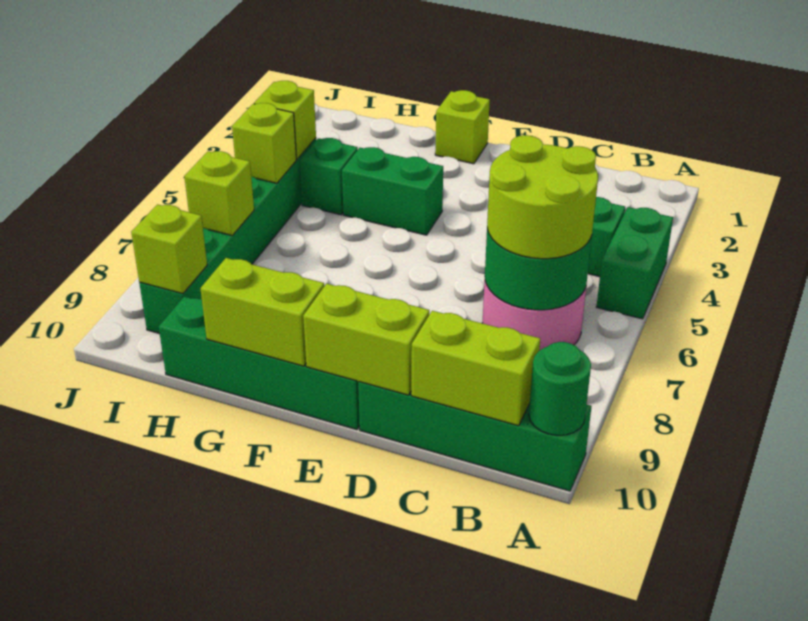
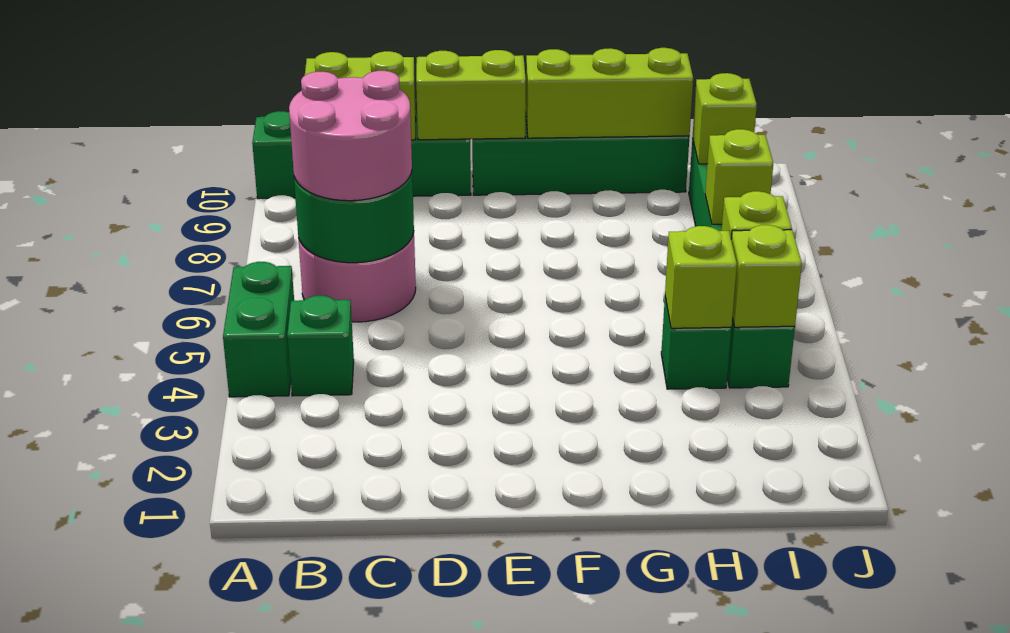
green round brick A10 level 2 -> none
lime round brick B6:C7 level 3 -> pink round brick B6:C7 level 3
lime brick F1 level 1 -> lime brick H4 level 2
green brick F4:G4 level 1 -> none
lime brick F10:G10 level 2 -> lime brick F10:H10 level 2

